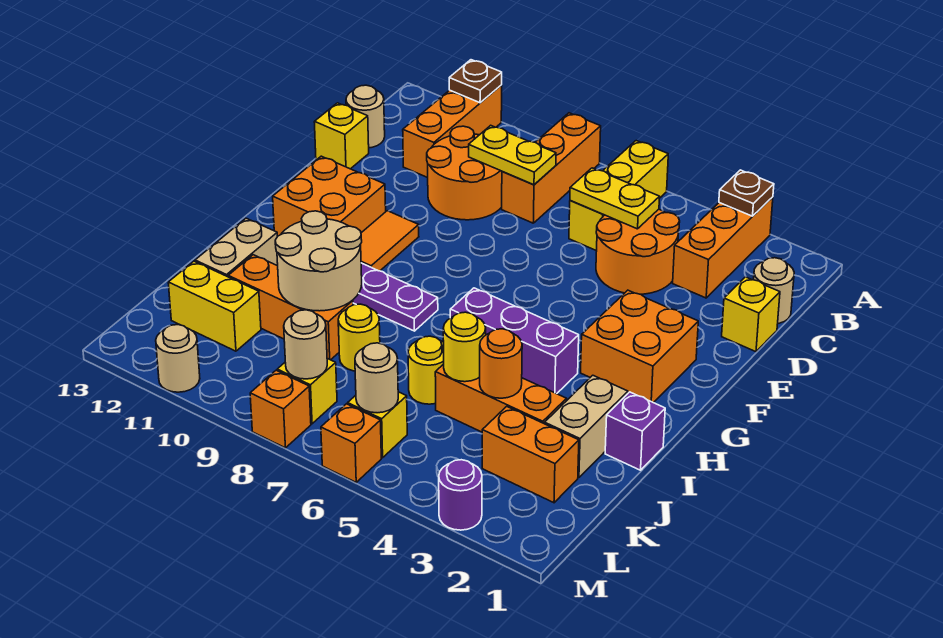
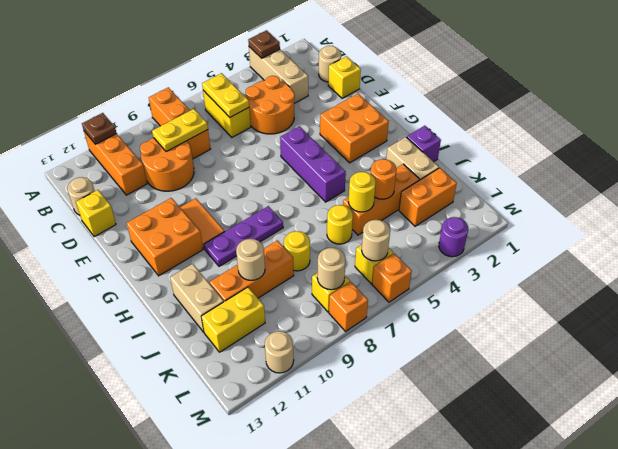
orange brick A3:C3 level 1 -> tan brick A3:C3 level 1
yellow brick A6:C6 level 1 -> yellow brick B6:C6 level 1
yellow plate C5:C6 level 2 -> yellow plate B6:C6 level 2
purple brick H4:H6 level 1 -> purple brick F5:H5 level 1
tan round brick I9:J10 level 2 -> tan round brick J10 level 2

